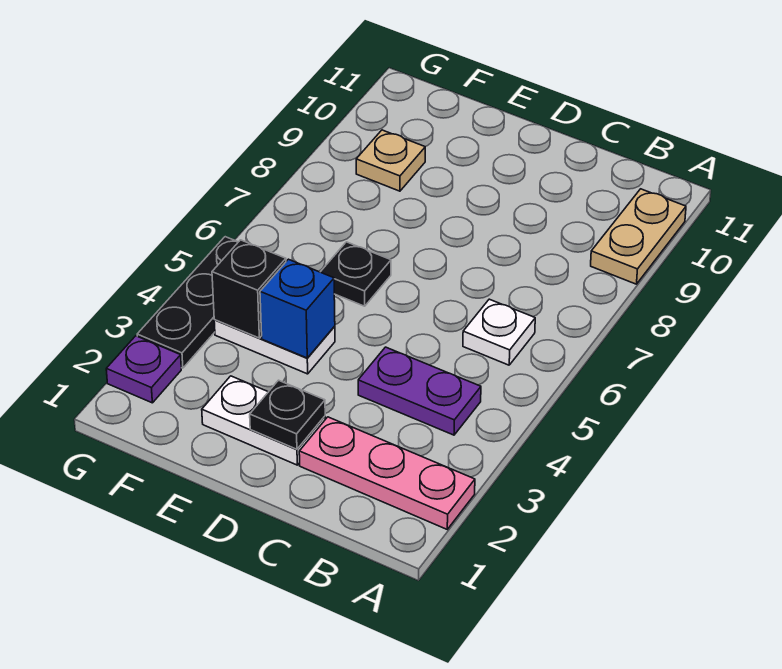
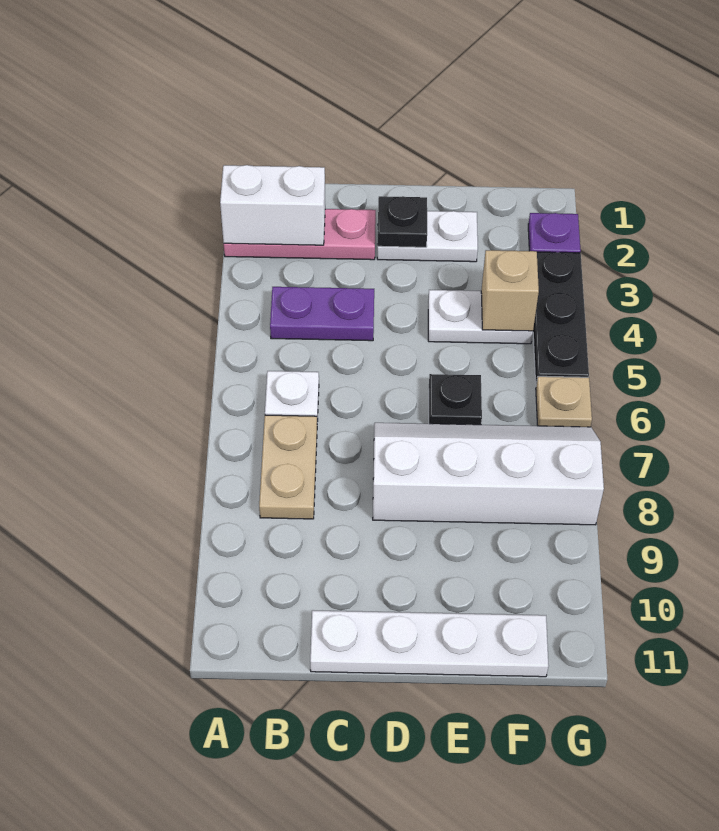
none -> white brick A2:B2 level 2
tan plate A9:A10 level 1 -> tan plate B7:B8 level 1
none -> white plate C11:F11 level 1
none -> white slope D7:G8 level 1 top 8
blue brick E4 level 2 -> none
black brick F4 level 2 -> tan brick F4 level 2
tan plate F9 level 1 -> tan plate G6 level 1

